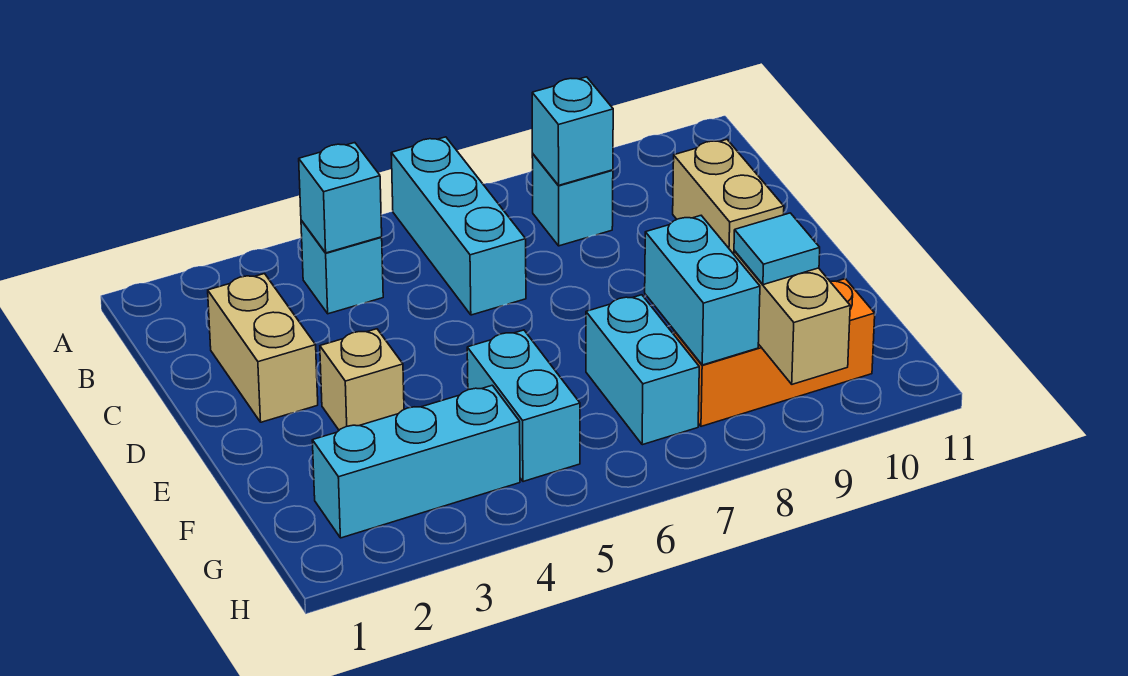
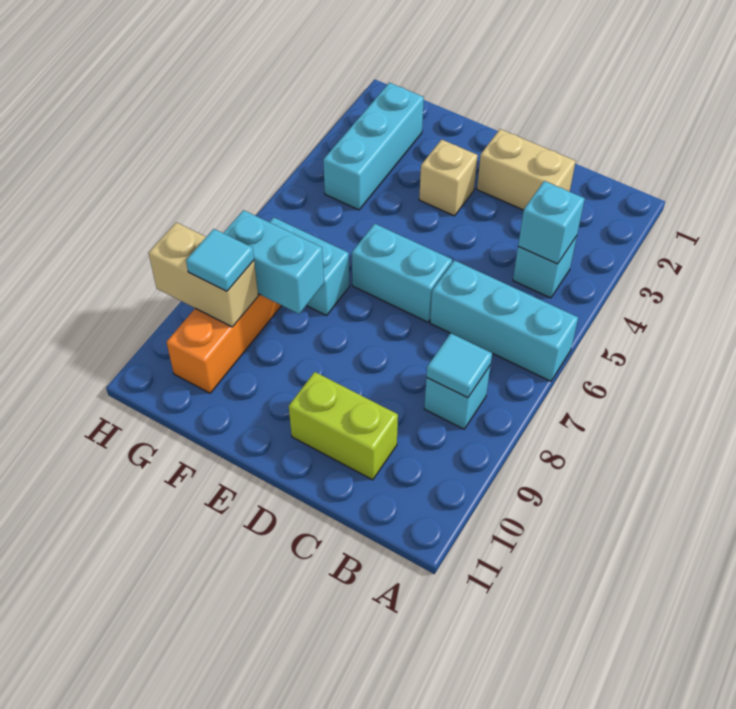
cyan brick B8 level 2 -> cyan tile B8 level 2
tan brick C10:D10 level 1 -> lime brick C10:D10 level 1
cyan brick F5:G5 level 1 -> cyan brick D6:E6 level 1

